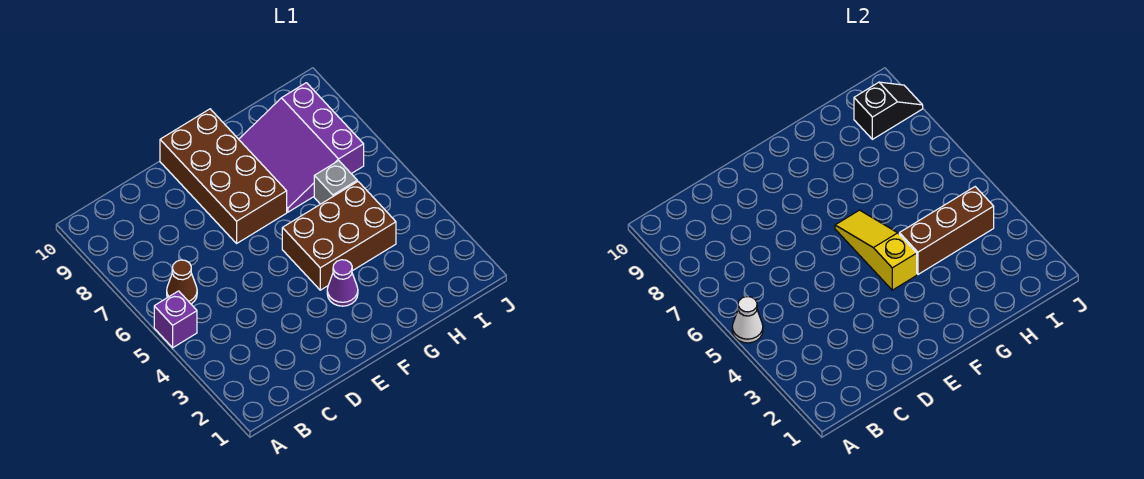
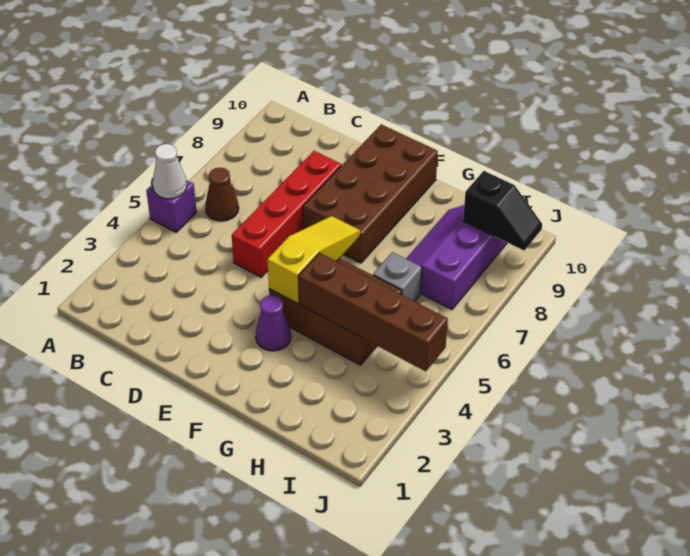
none -> red brick D5:D8 level 1
brown brick G4:I4 level 2 -> brown brick G4:J4 level 2
purple slope G7:I9 level 1 top I -> purple slope H7:I9 level 1 top I

